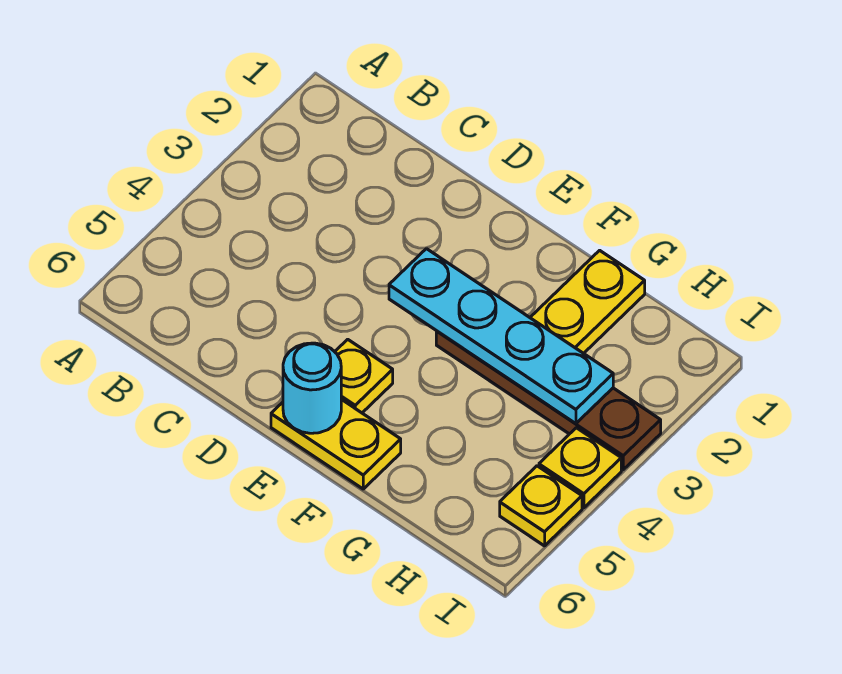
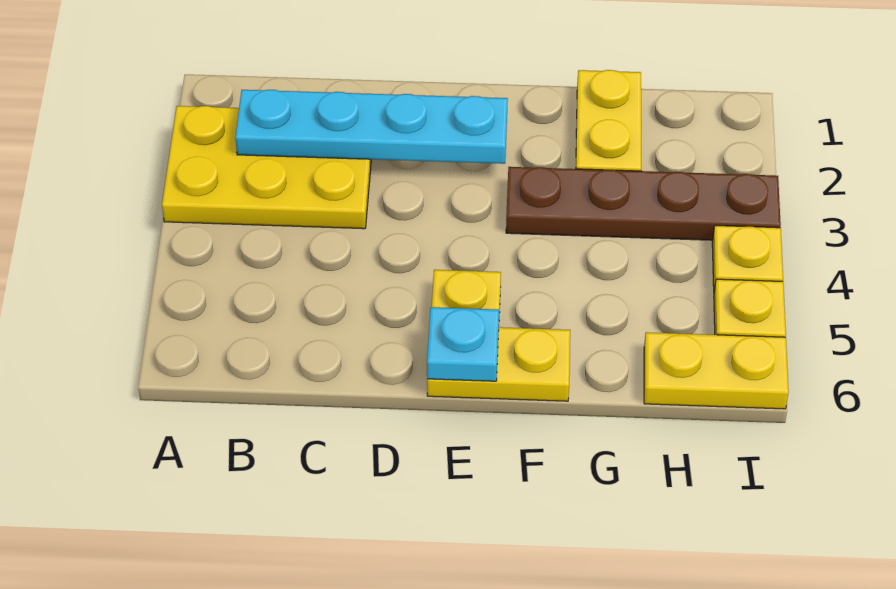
none -> yellow plate A2:C3 level 1
cyan plate E3:H3 level 2 -> cyan plate B2:E2 level 2
cyan round brick E6 level 2 -> cyan plate E6 level 2
none -> yellow plate H6:I6 level 1

